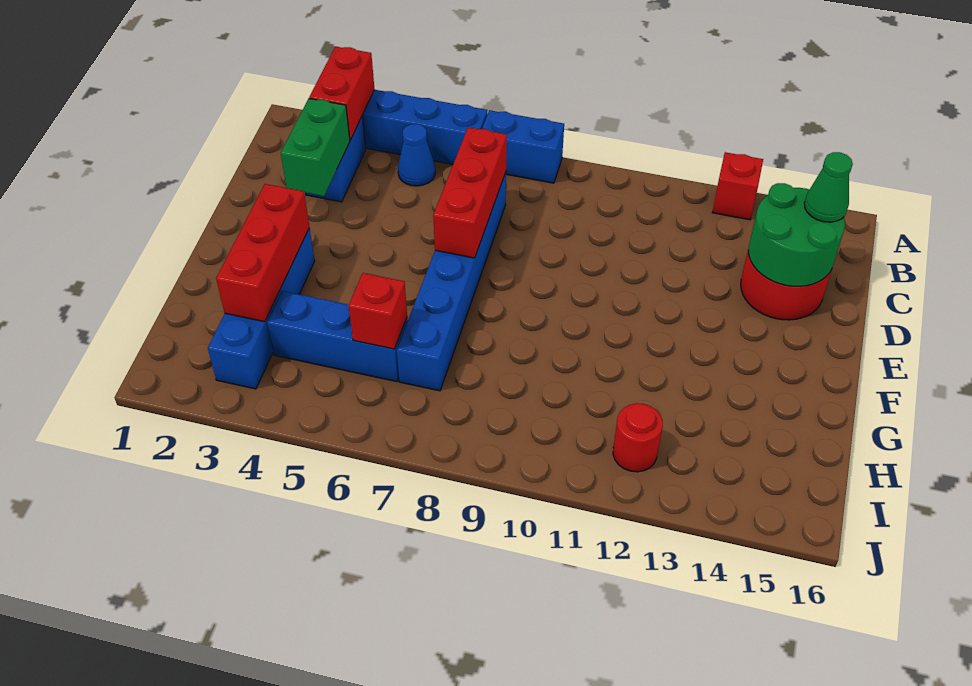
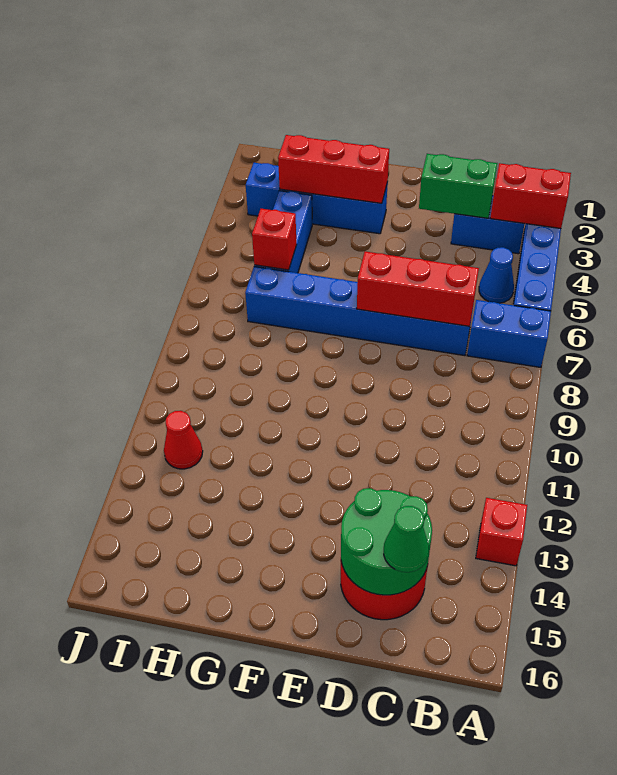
blue brick A7:A8 level 1 -> blue brick A7:B7 level 1
red round brick I12 level 1 -> red cone I12 level 1

